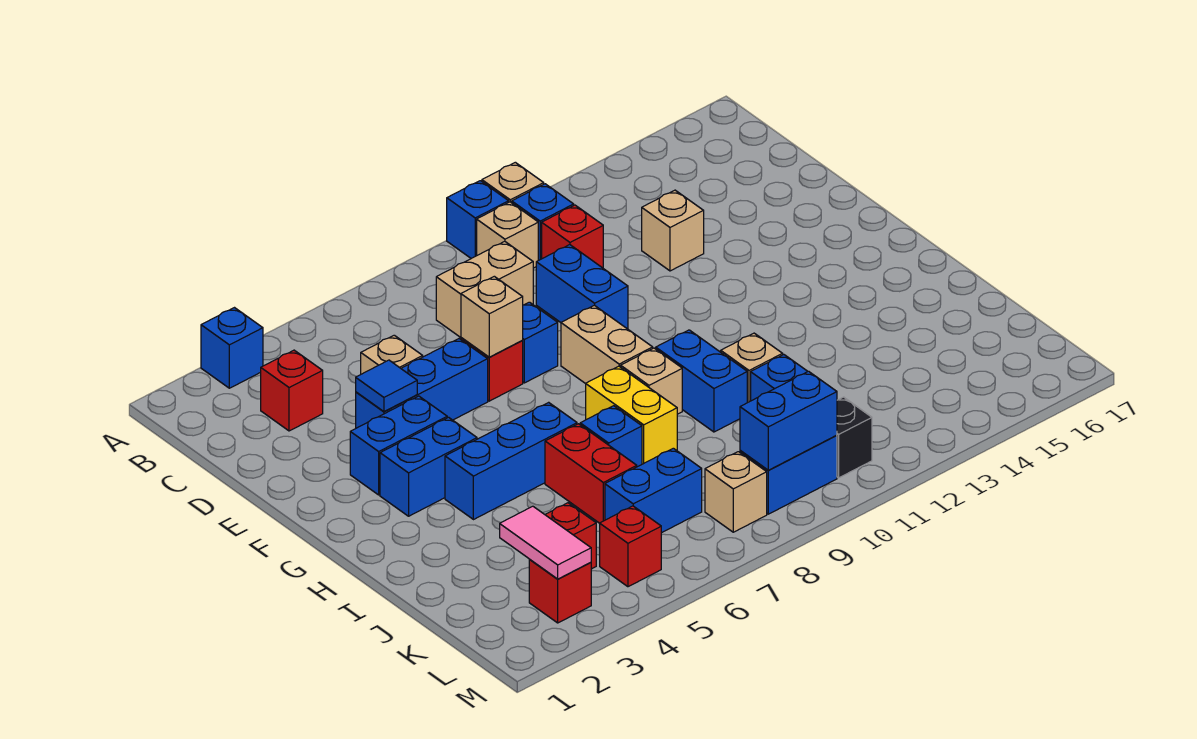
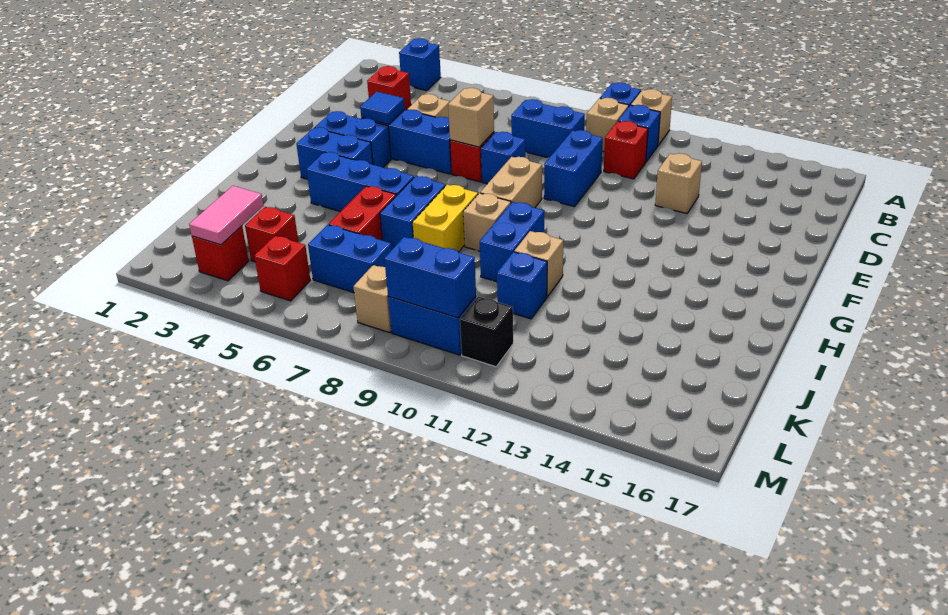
tan brick C8:C9 level 1 -> blue brick C8:C9 level 1
blue brick I7 level 1 -> blue brick H7:I7 level 1

